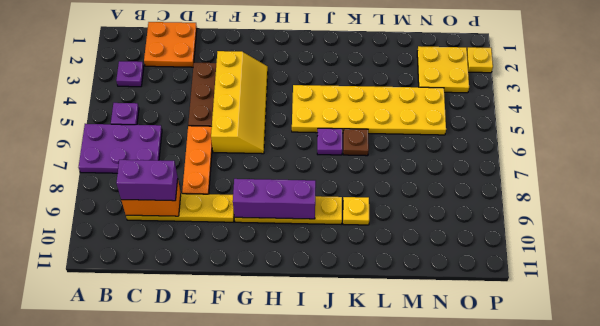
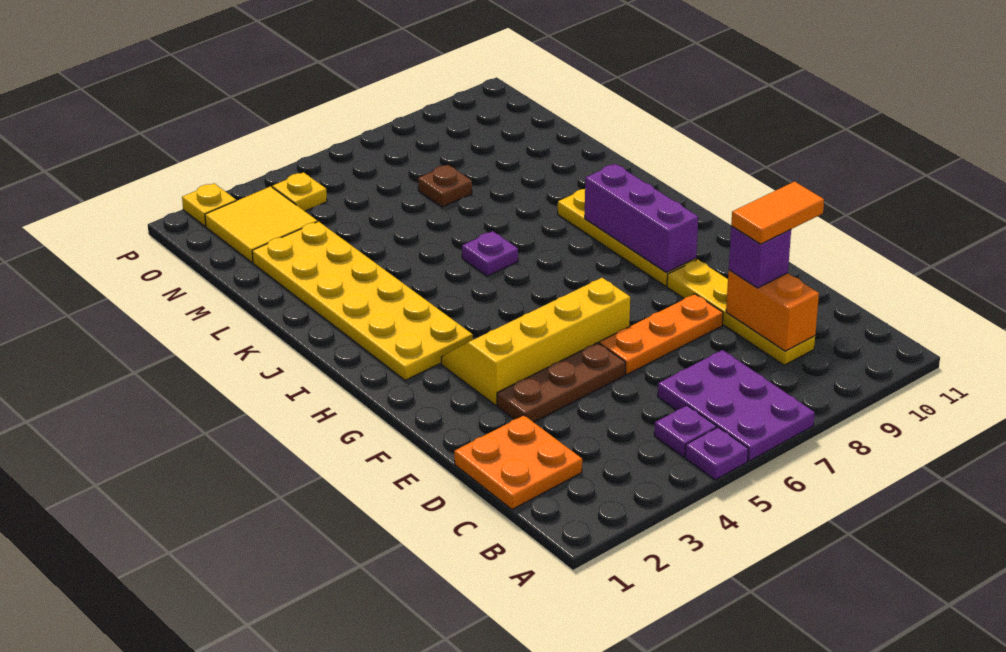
purple plate B3 level 1 -> purple plate A5 level 1
purple brick C9:D9 level 3 -> purple brick D9 level 3
none -> orange tile D9:D10 level 4
yellow plate I4:N5 level 1 -> yellow plate H2:M3 level 1
brown plate K6 level 1 -> brown plate M7 level 1
yellow plate K9 level 1 -> yellow plate O4 level 1
yellow plate N2:O3 level 1 -> yellow tile N2:O3 level 1

